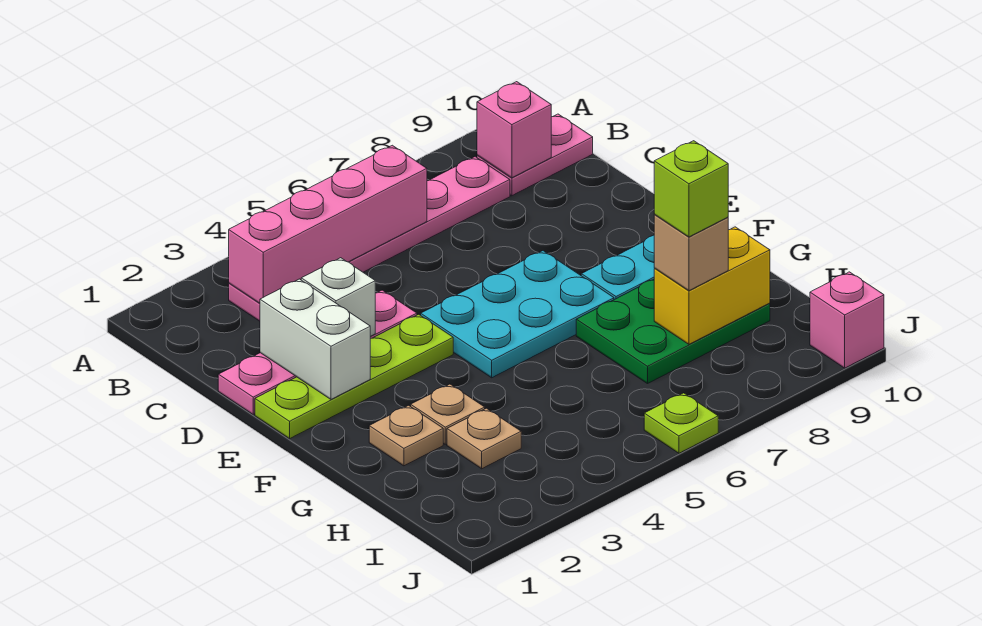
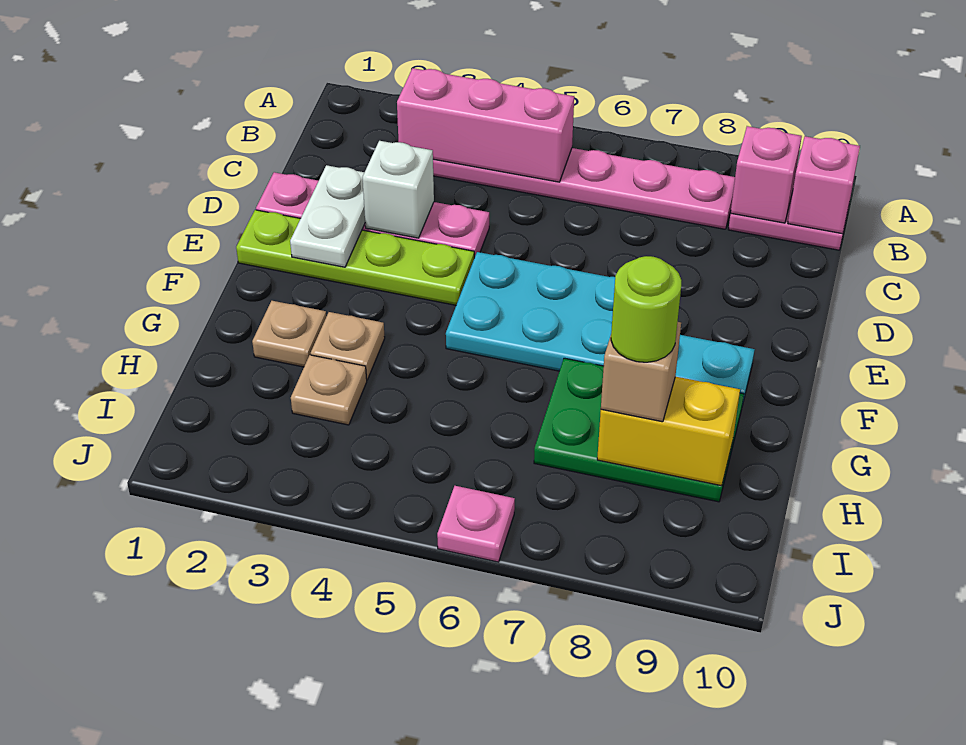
pink brick B3:B6 level 2 -> pink brick B3:B5 level 2
white brick D2:E2 level 2 -> white plate D2:E2 level 2
lime brick H8 level 4 -> lime round brick H8 level 4
lime plate J6 level 1 -> pink plate J6 level 1
pink brick J10 level 1 -> pink brick B10 level 2

